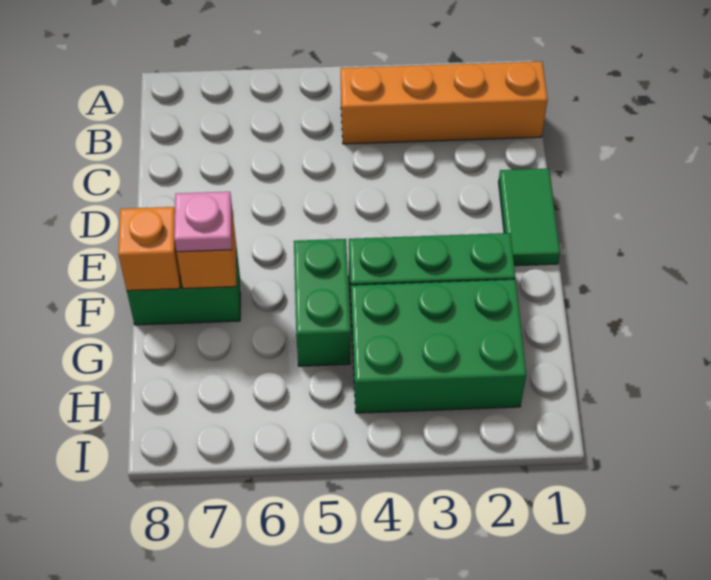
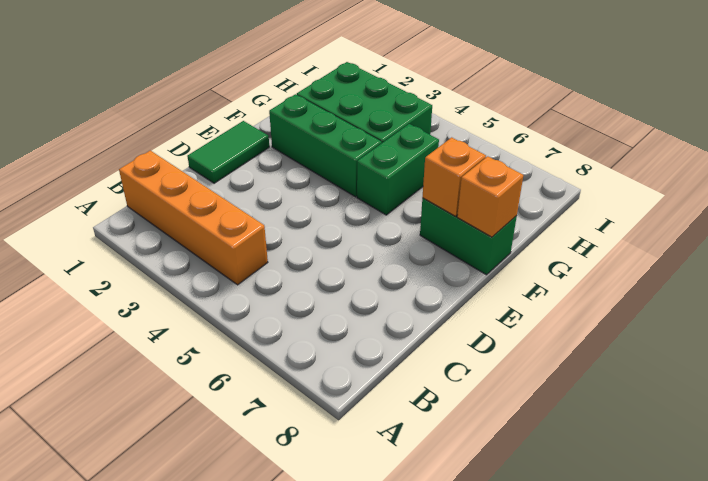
pink plate F7 level 3 -> none

